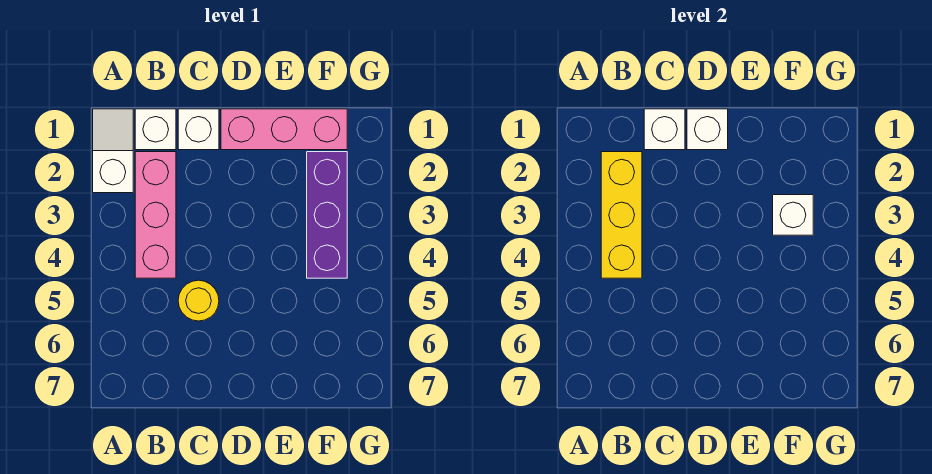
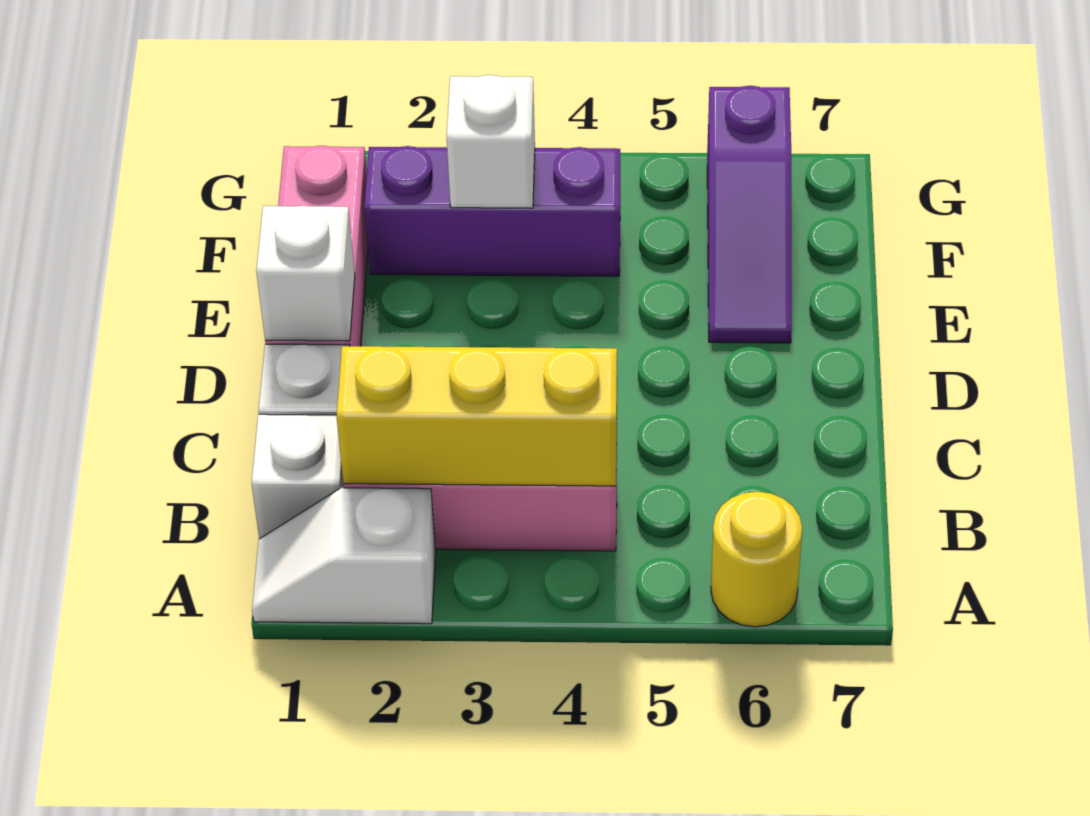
white brick C1 level 2 -> none
yellow round brick C5 level 1 -> yellow round brick A6 level 1
none -> purple slope E6:G6 level 1 top G

